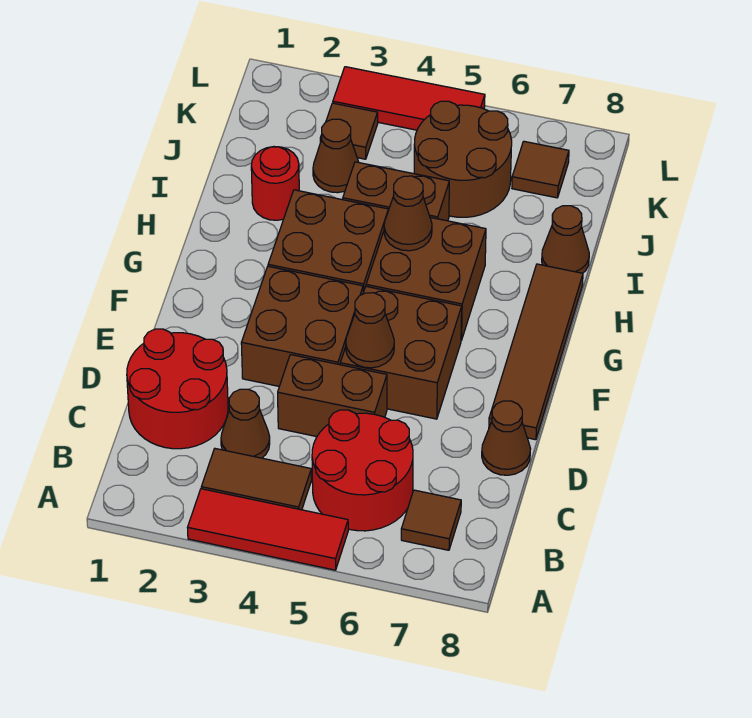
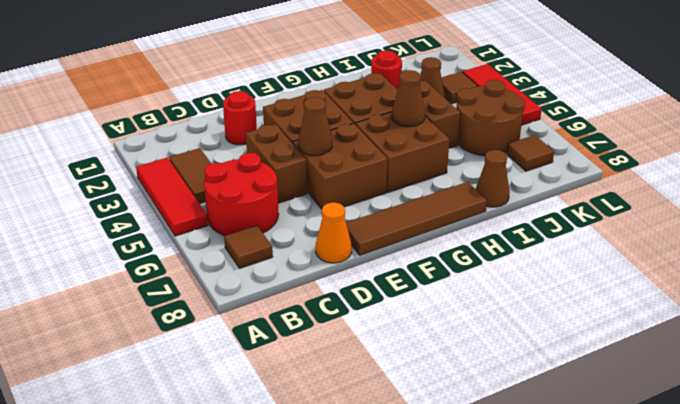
red round brick C1:D2 level 1 -> red round brick D2 level 1
brown cone C3 level 1 -> none
brown cone D8 level 1 -> orange cone D8 level 1

